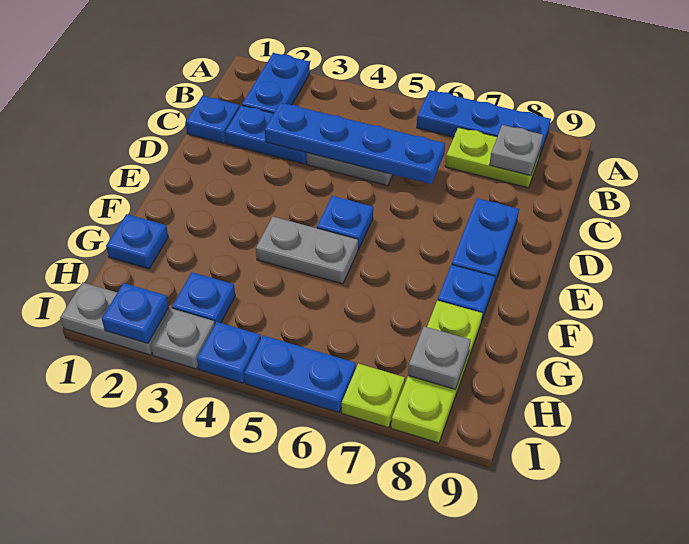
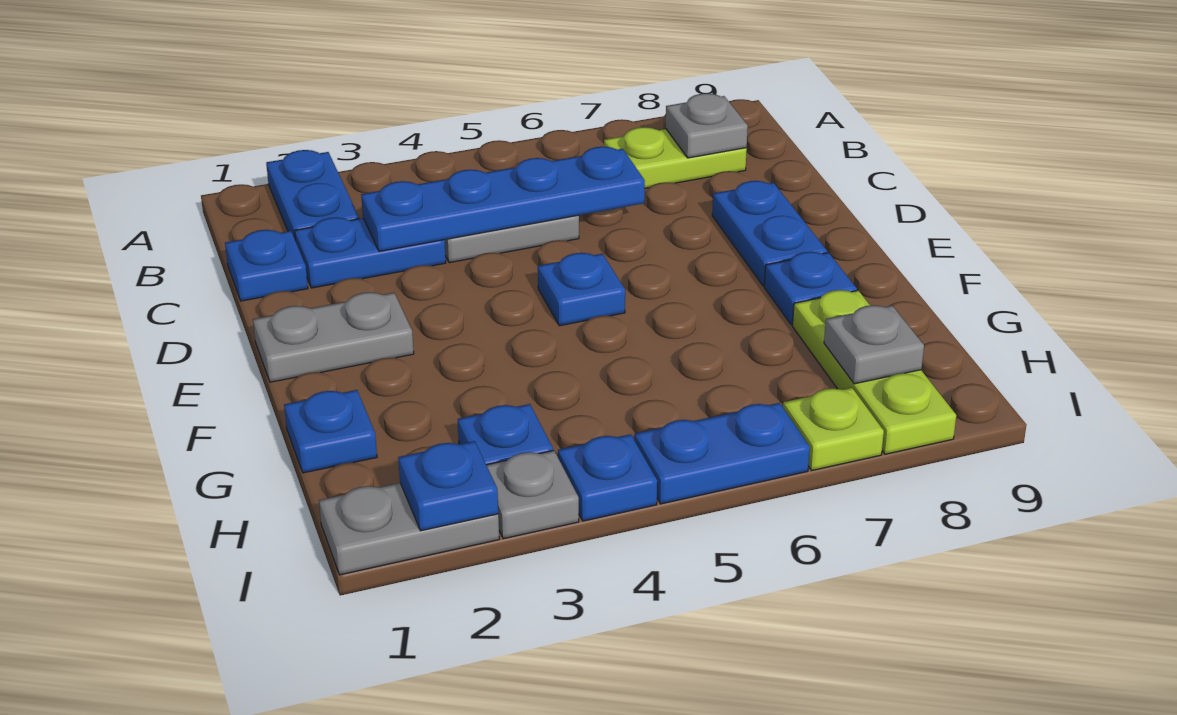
blue plate A6:A8 level 1 -> none
grey plate F4:F5 level 1 -> grey plate E1:E2 level 1

